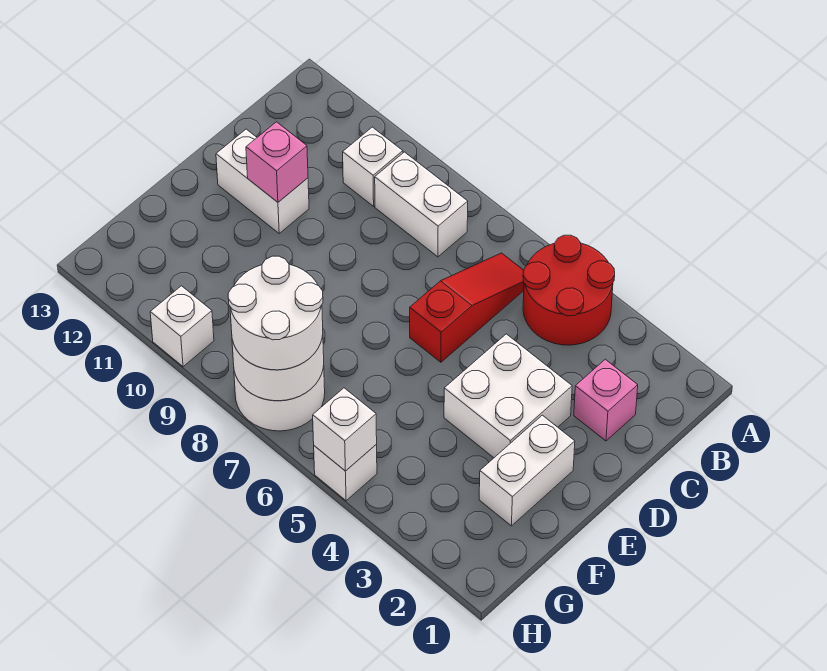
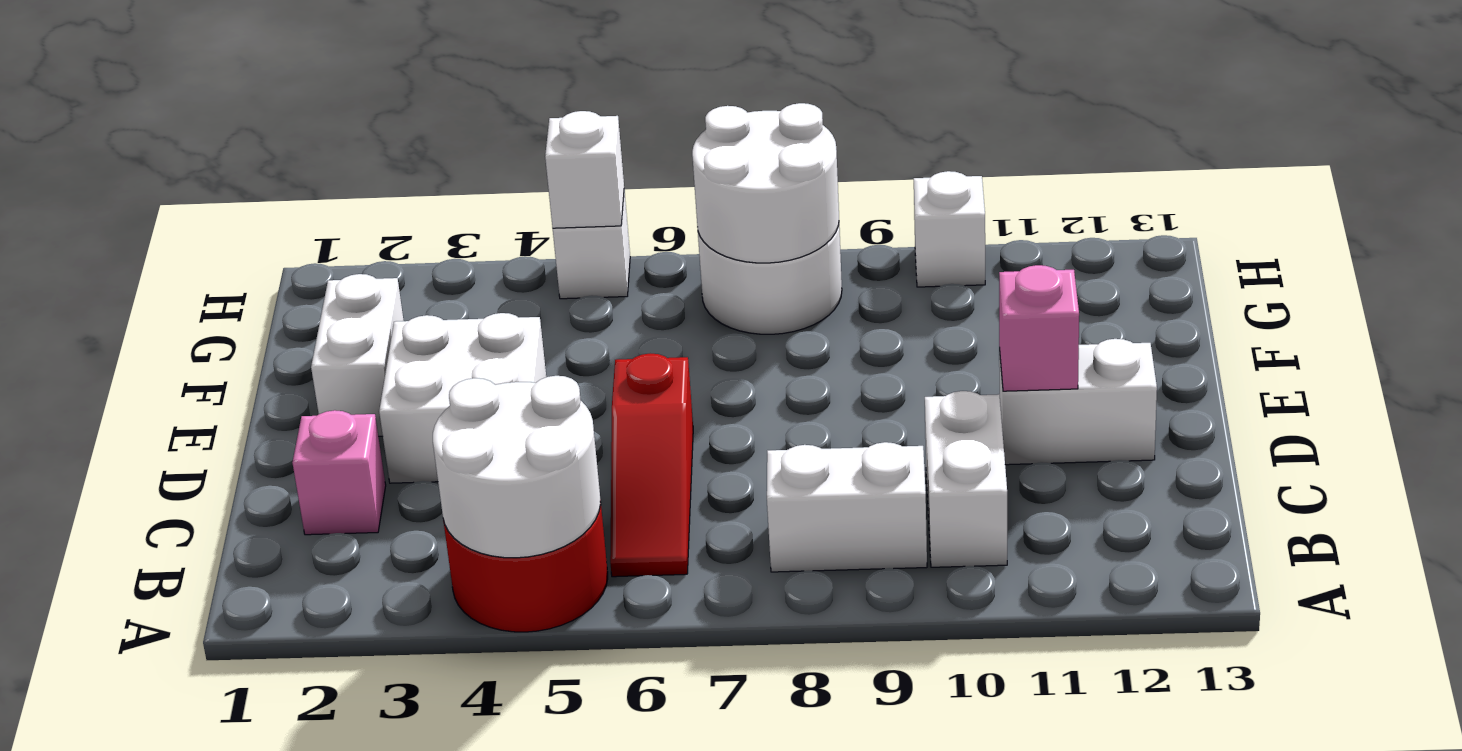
white brick B10 level 1 -> white brick B10:C10 level 1
white round brick G7:H8 level 3 -> white round brick A4:B5 level 2

